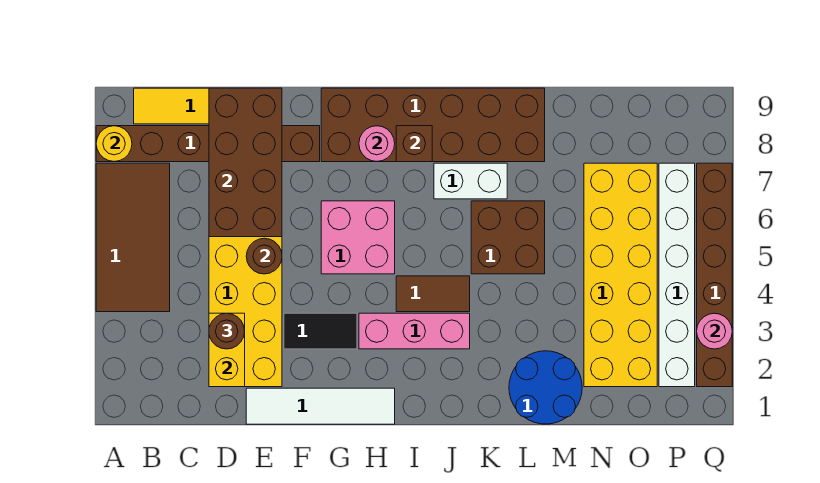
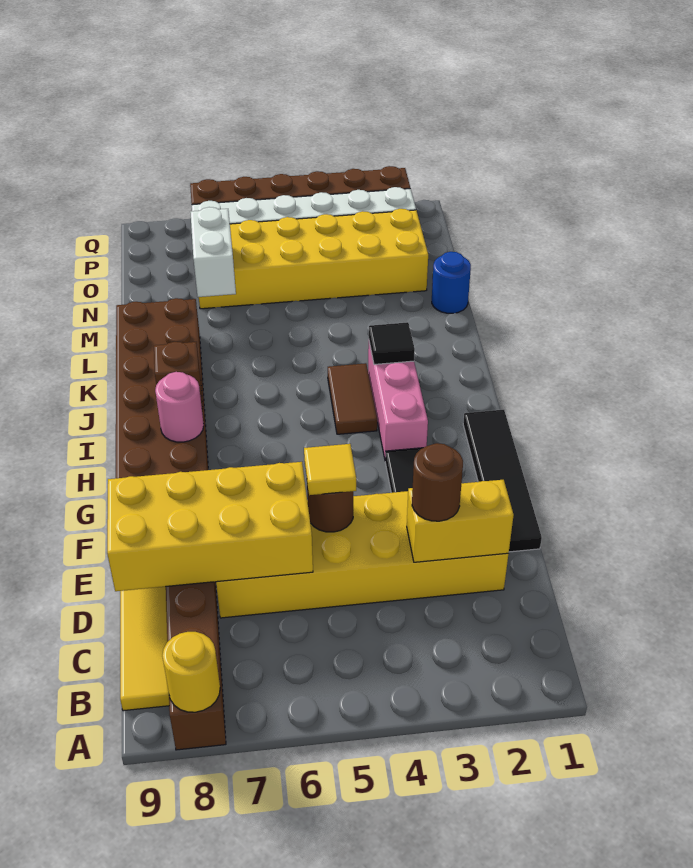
brown tile A4:B7 level 1 -> none
brown brick D6:E9 level 2 -> yellow brick D6:E9 level 2
white tile E1:H1 level 1 -> black tile E1:H1 level 1
none -> yellow tile E5 level 3
pink brick G5:H6 level 1 -> none
none -> black tile J3 level 2
white brick J7:K7 level 1 -> white brick M7:N7 level 2
brown brick K5:L6 level 1 -> none
blue round brick L1:M2 level 1 -> blue round brick M1 level 1
pink round brick Q3 level 2 -> none

